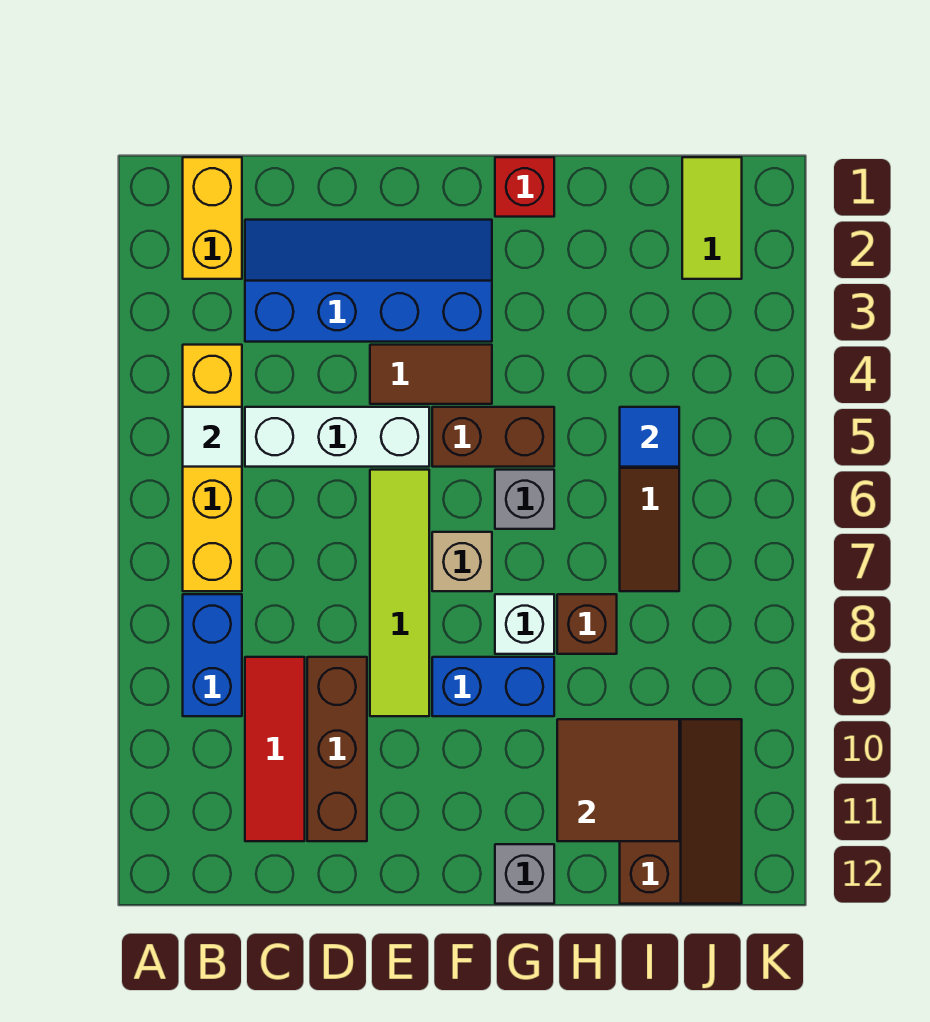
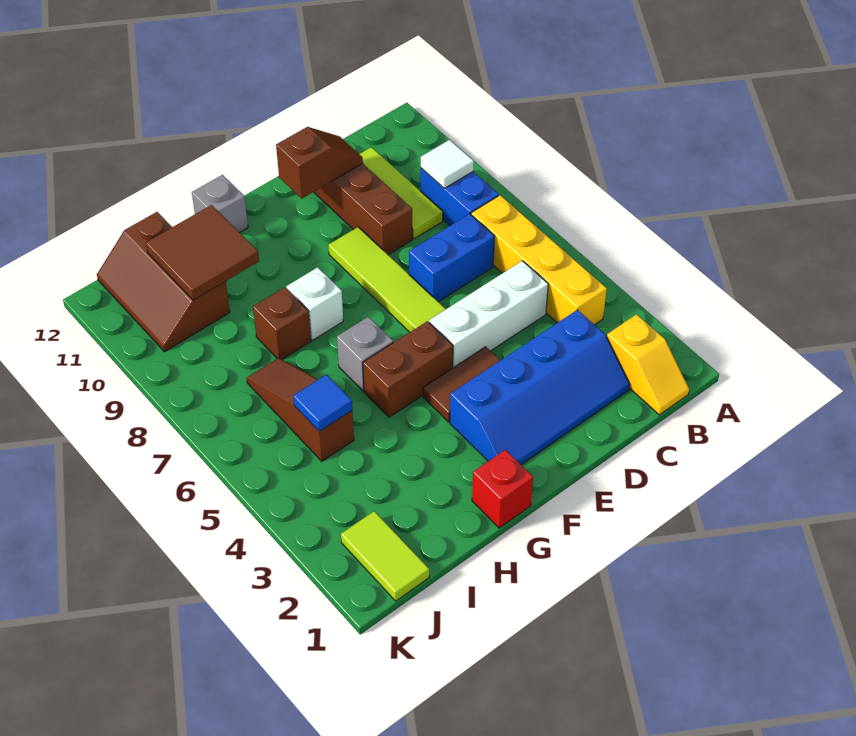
yellow brick B1:B2 level 1 -> yellow slope B1:B2 level 1 top 2
white tile B5 level 2 -> white tile B9 level 2
red tile C9:C11 level 1 -> lime tile C9:C11 level 1
none -> brown slope D11:E11 level 2 top E
tan brick F7 level 1 -> none
blue brick F9:G9 level 1 -> blue brick C7:D7 level 1

